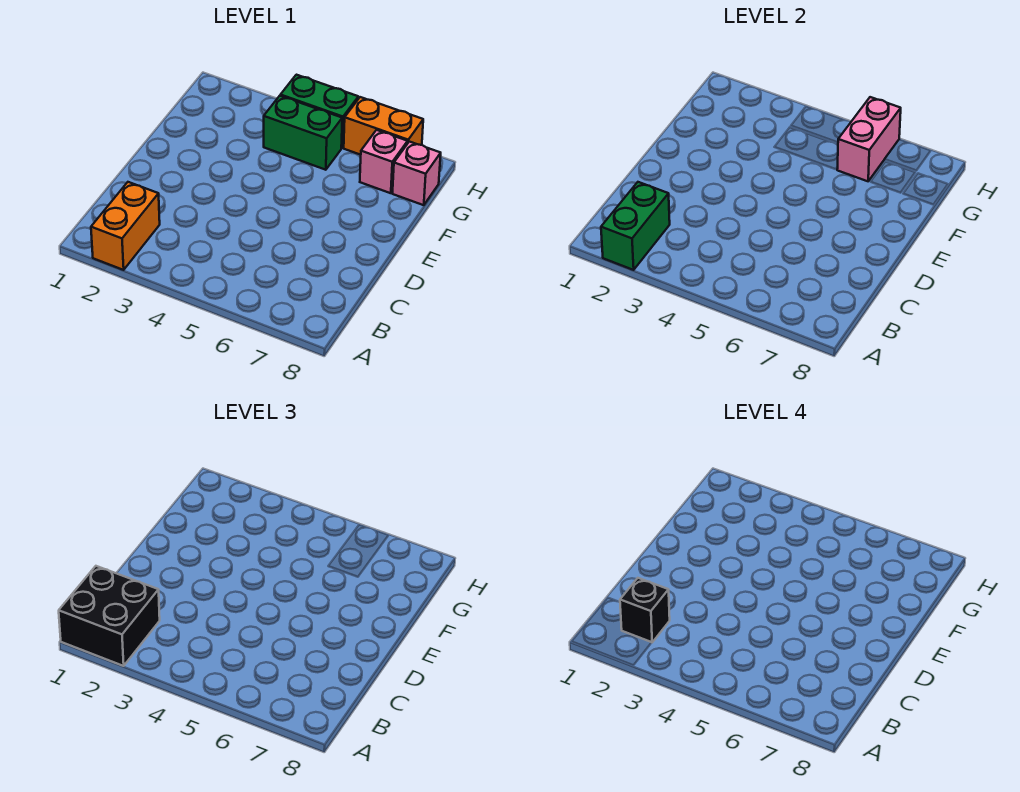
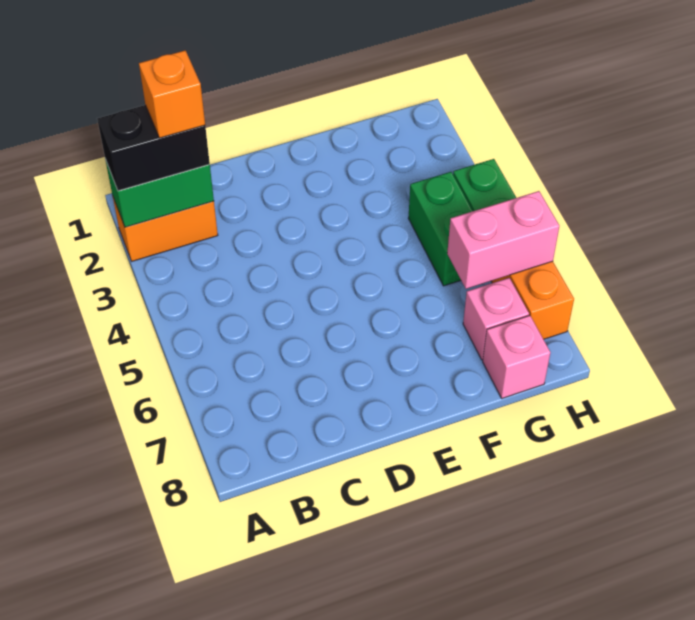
black brick A1:B2 level 3 -> black brick A2:B2 level 3
black brick B2 level 4 -> orange brick B2 level 4

